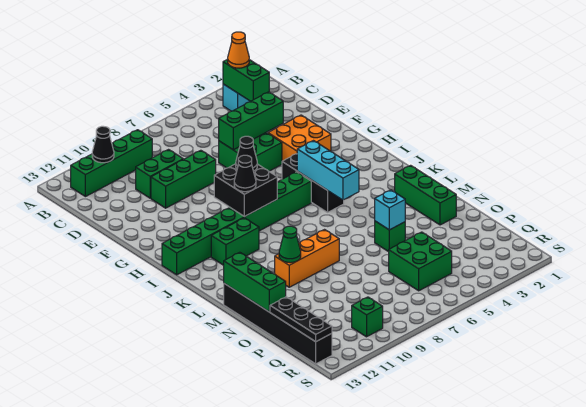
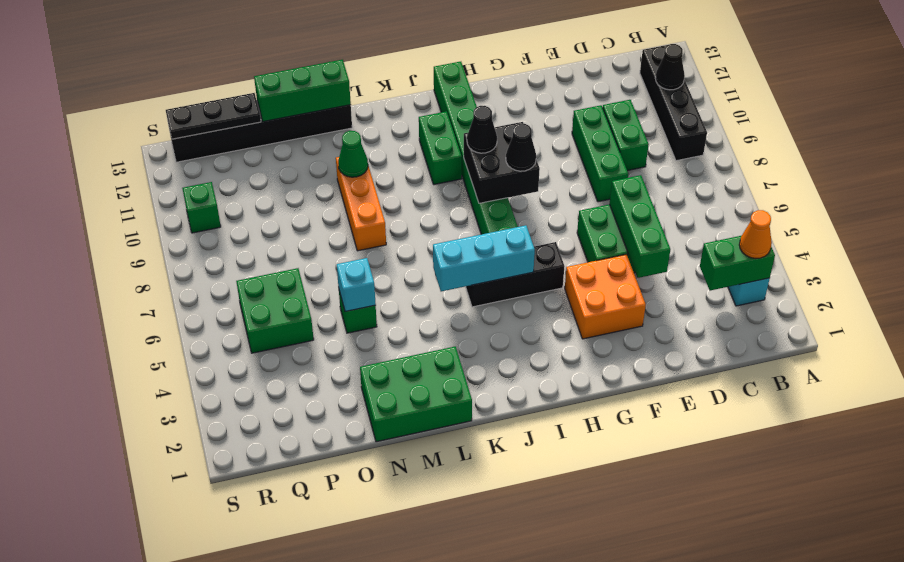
green brick B9:B12 level 1 -> black brick B9:B12 level 1
green brick L2:N2 level 1 -> green brick L1:N2 level 1

